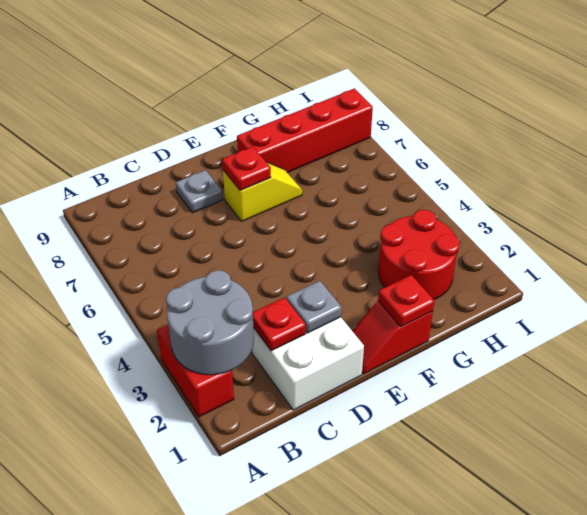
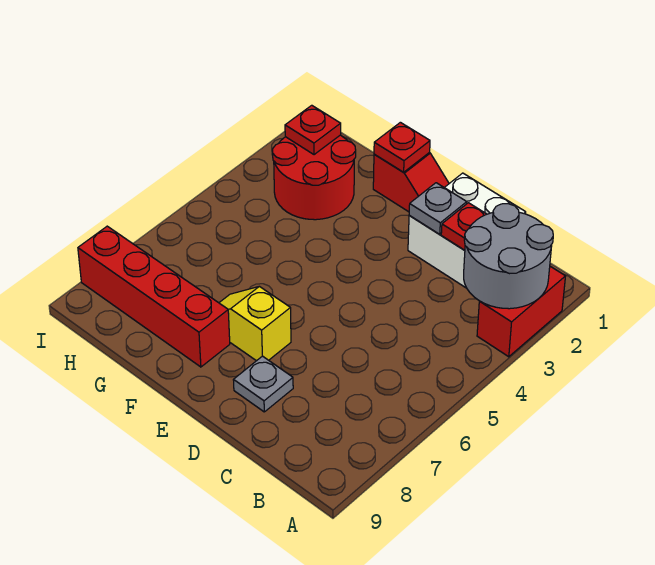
red plate E7 level 2 -> red plate H2 level 2

